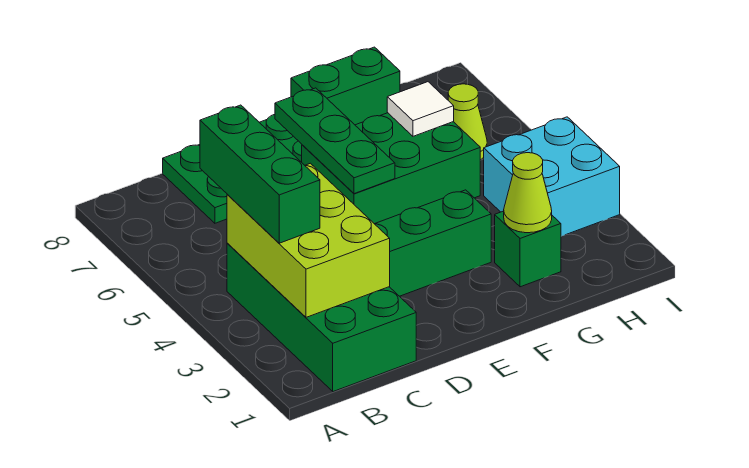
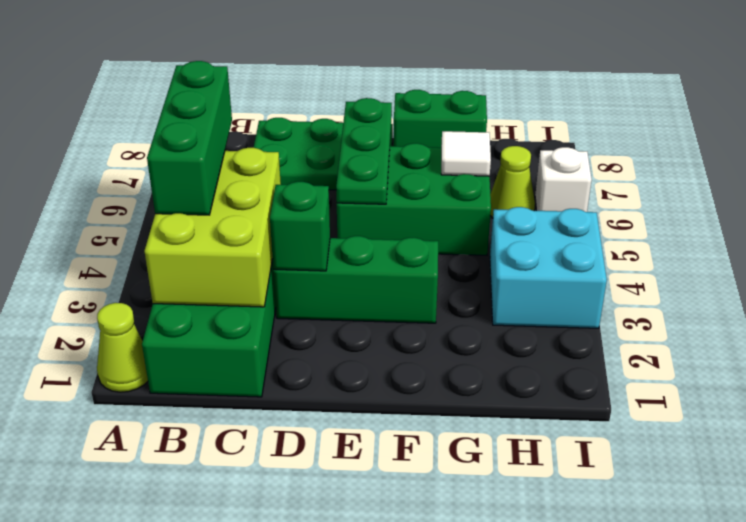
green brick G2 level 1 -> green brick D3 level 2
lime cone G2 level 2 -> lime cone A1 level 1
none -> white brick I6 level 1

